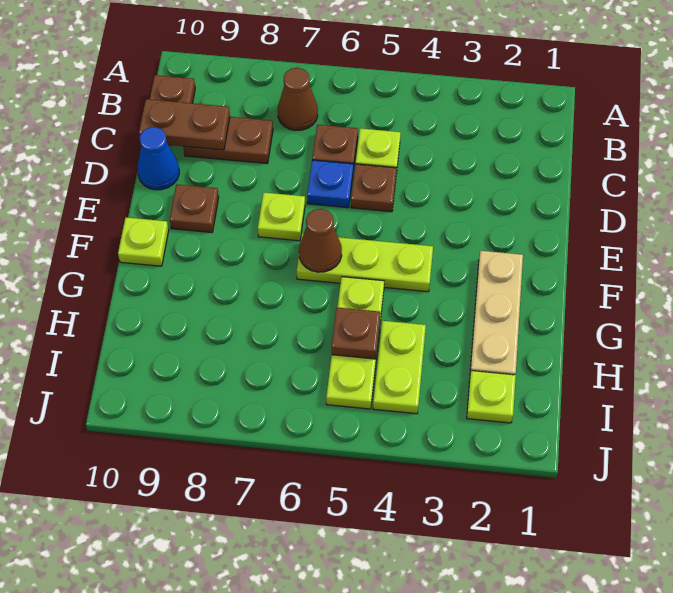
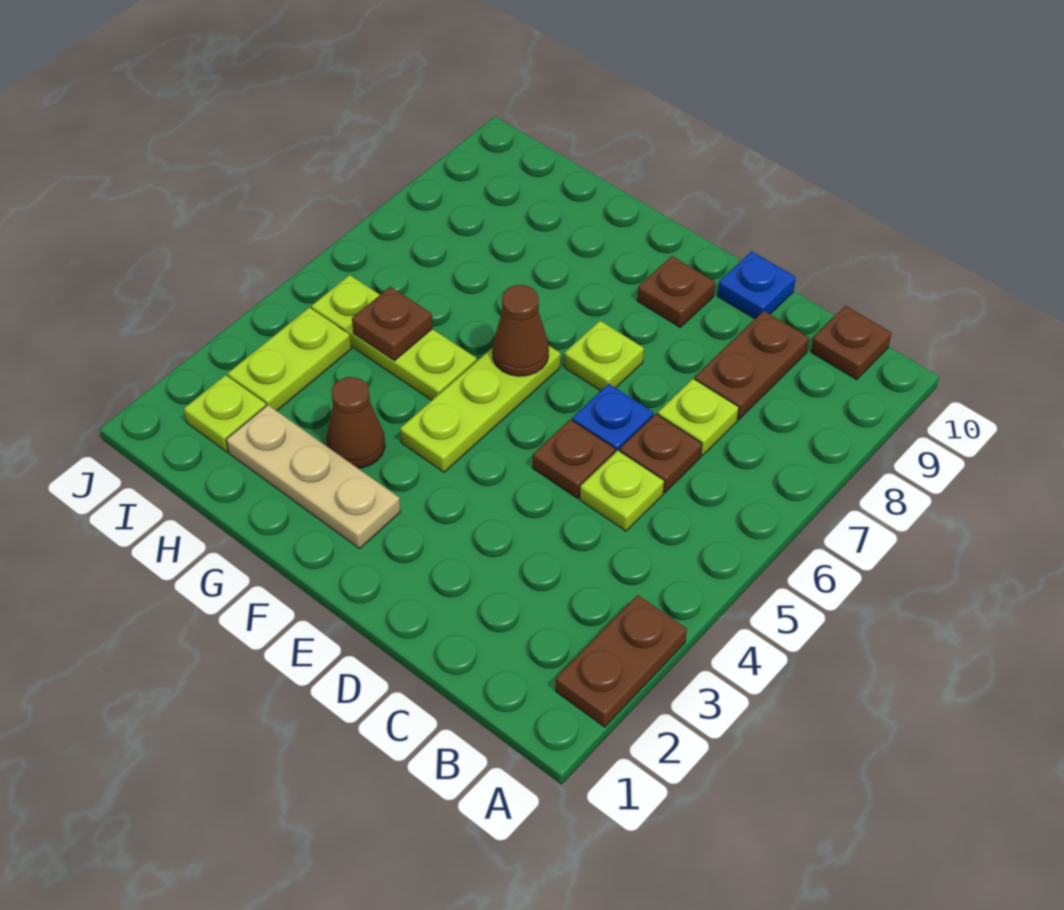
brown cone B7 level 1 -> brown cone G3 level 1
brown plate C9:C10 level 2 -> brown plate A2:A3 level 1
blue cone D10 level 1 -> blue plate D10 level 1
lime plate F10 level 1 -> lime plate C7 level 1
lime plate H4:I4 level 1 -> lime plate I3:I4 level 1

